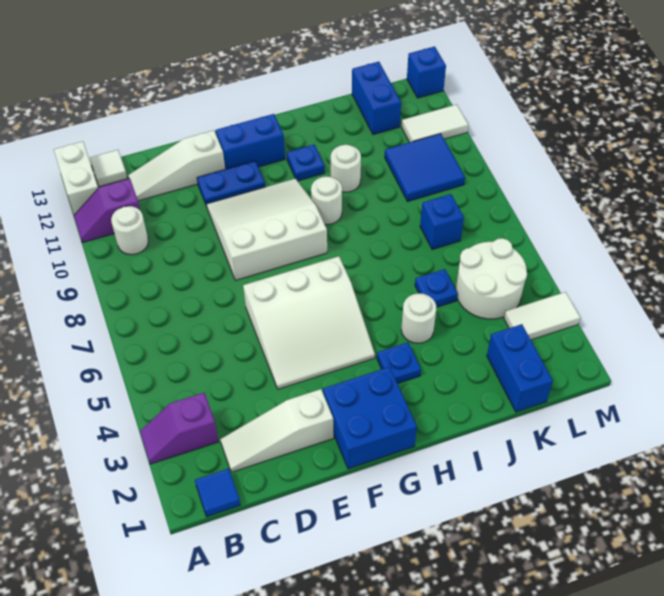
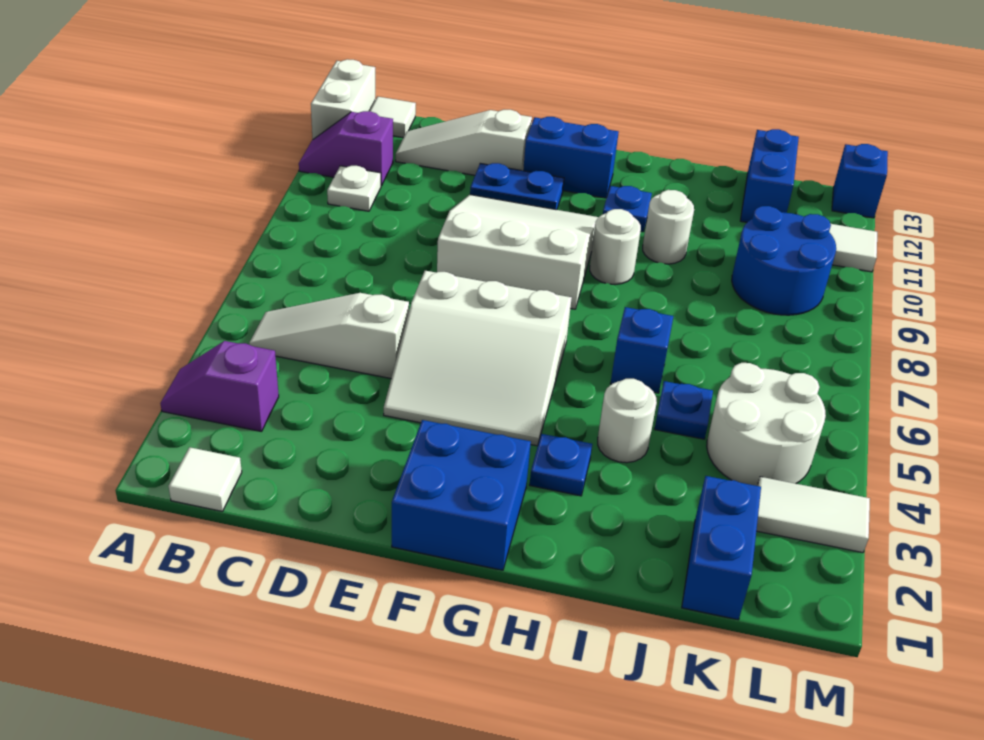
blue tile B1 level 1 -> white tile B1 level 1
white round brick B10 level 1 -> white plate B10 level 1
white slope C2:E2 level 1 top E -> white slope B5:D5 level 1 top D
blue brick K7 level 1 -> blue brick I6 level 1
blue tile K9:L10 level 1 -> blue round brick K9:L10 level 1

